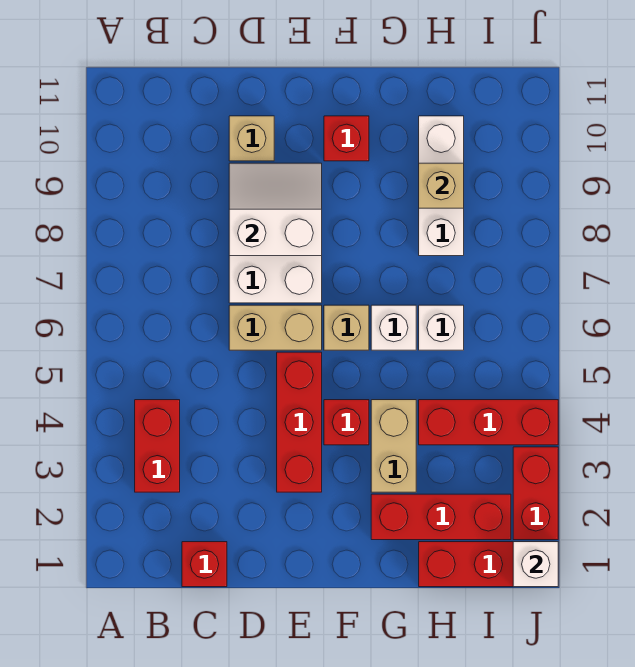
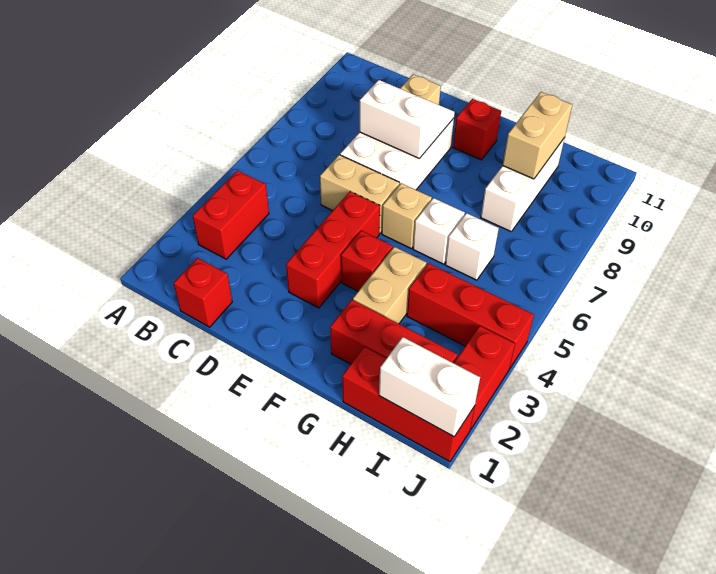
tan brick H9 level 2 -> tan brick H9:H10 level 2
white brick J1 level 2 -> white brick I1:J1 level 2

